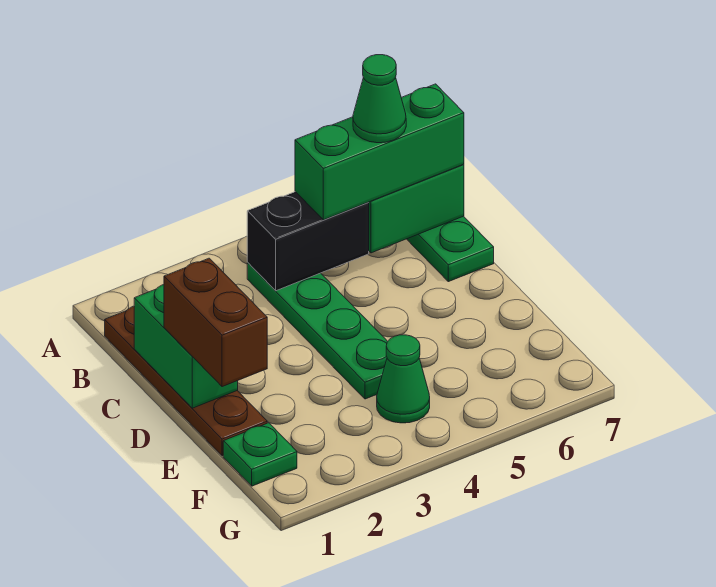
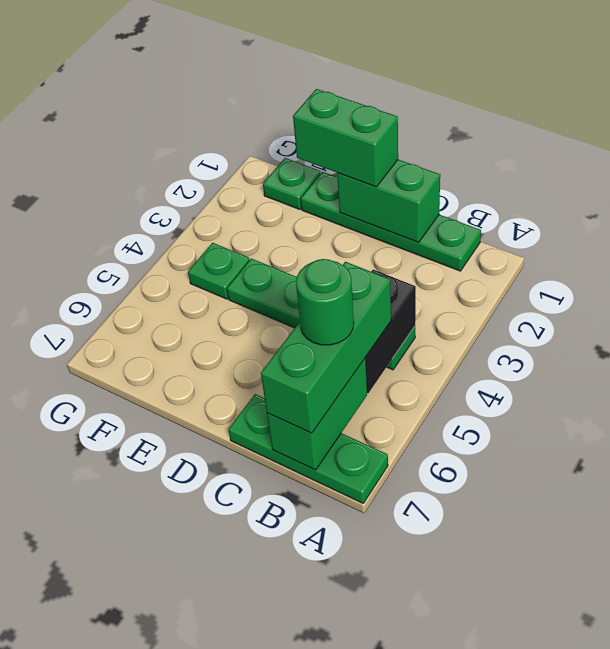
brown plate B1:E1 level 1 -> green plate B1:E1 level 1
green cone B6 level 4 -> green round brick B6 level 4
brown brick D1:E1 level 3 -> green brick D1:E1 level 3
green cone F4 level 1 -> green plate F4 level 1

